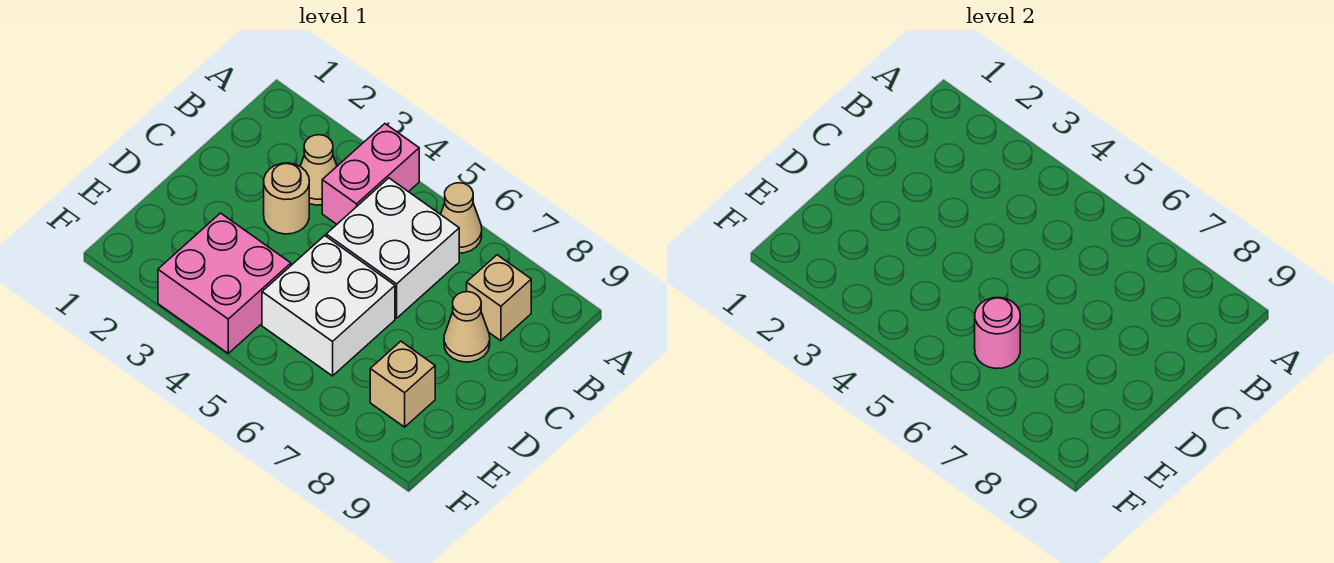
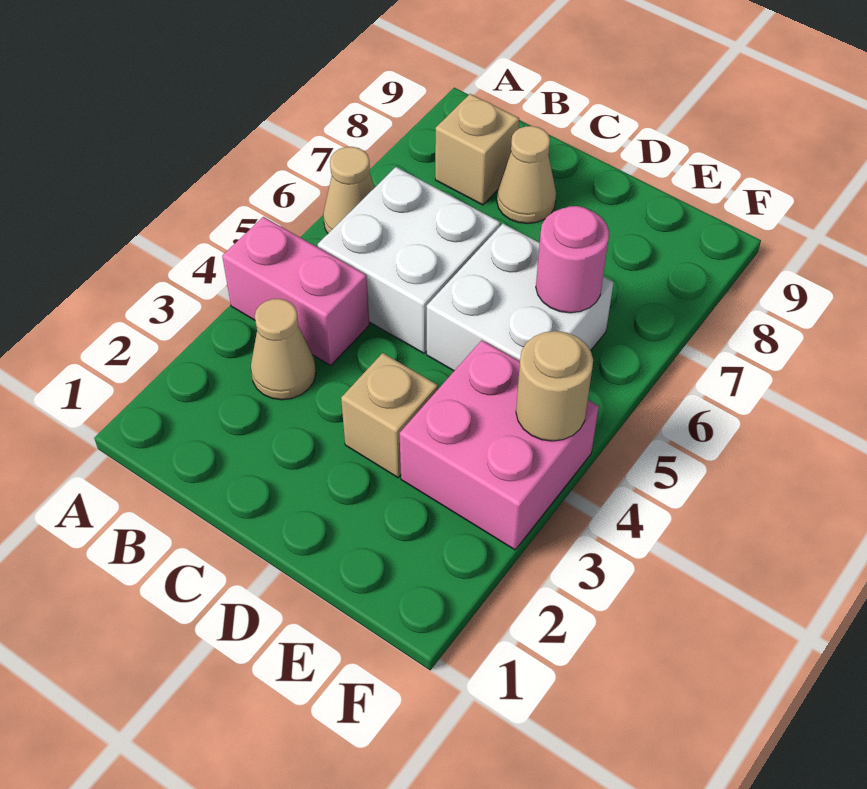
tan round brick C3 level 1 -> tan round brick F4 level 2
tan brick E8 level 1 -> tan brick D3 level 1

